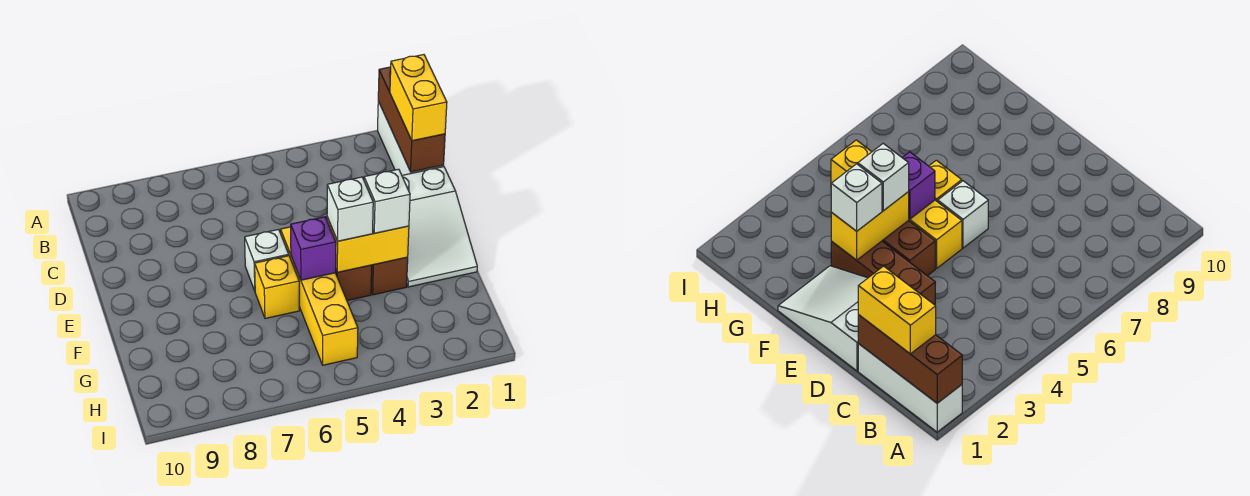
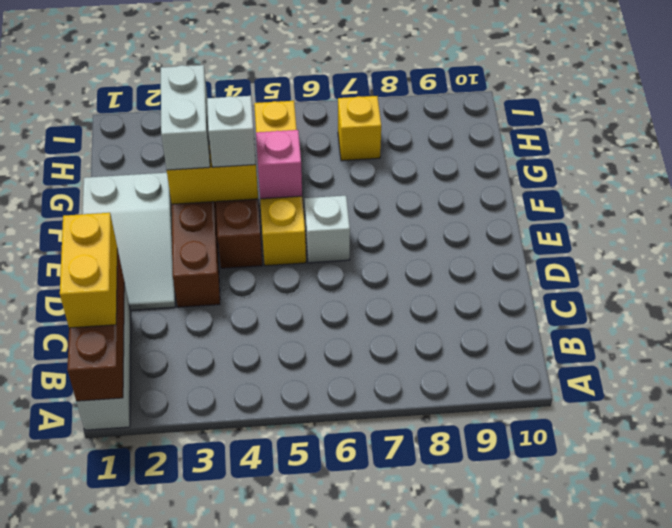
white slope D1:F2 level 1 top D -> white slope D1:F2 level 1 top F
white brick F3 level 3 -> white brick F3:G3 level 3
purple brick F5 level 2 -> pink brick F5 level 2
yellow brick F6 level 1 -> yellow brick H7 level 1

